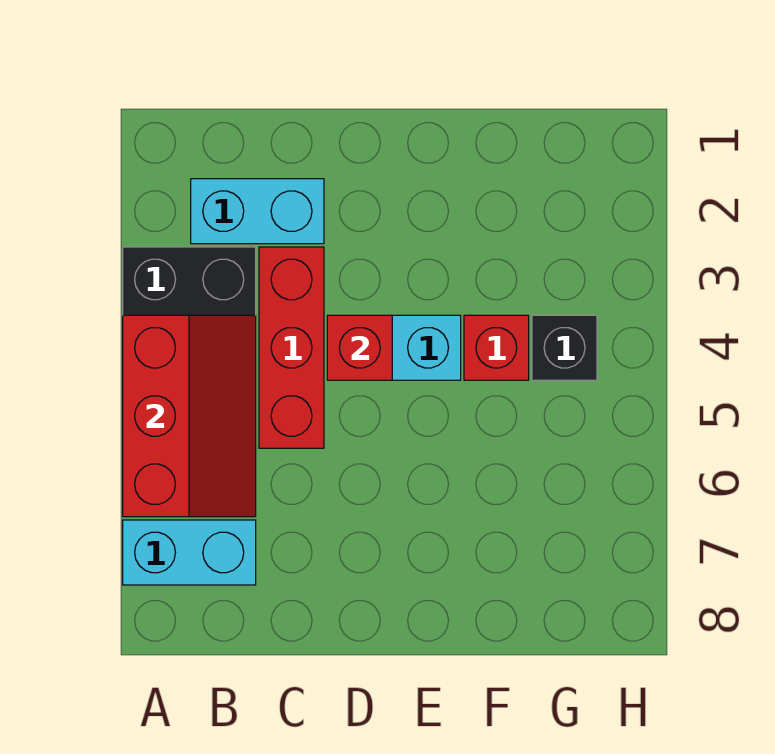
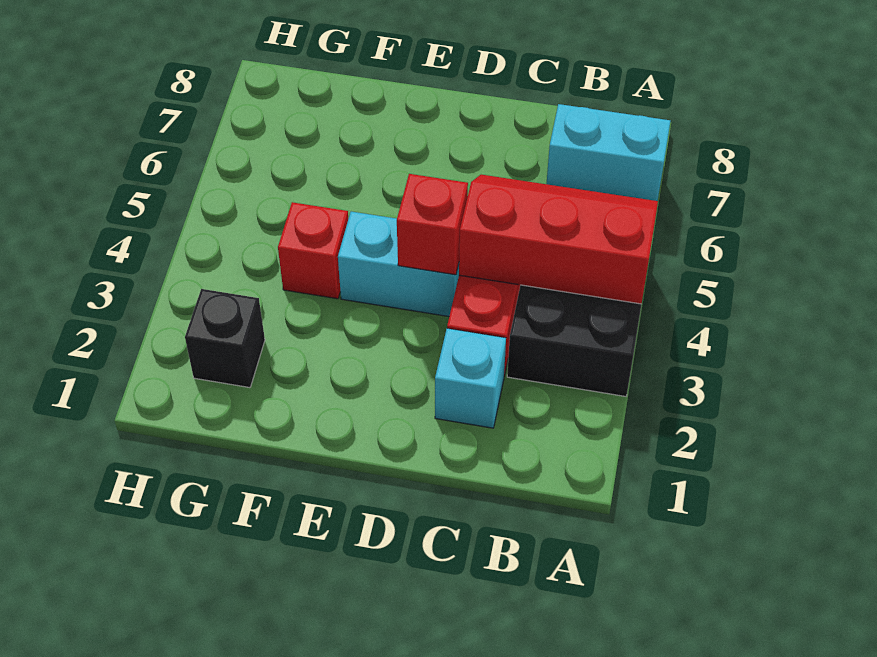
red slope A4:B6 level 2 top A -> red slope A4:C5 level 2 top 4
cyan brick B2:C2 level 1 -> cyan brick C2 level 1
black brick G4 level 1 -> black brick G2 level 1

